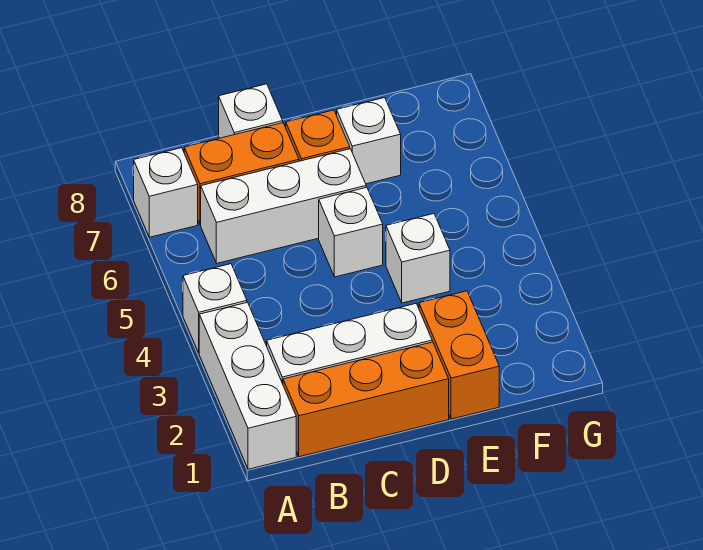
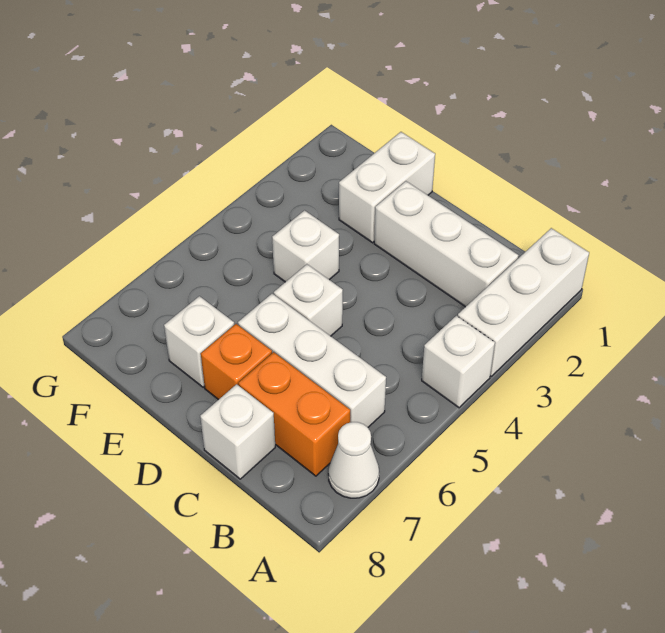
white brick A7 level 1 -> white cone A7 level 1
orange brick B1:D1 level 1 -> none
orange brick E1:E2 level 1 -> white brick E1:E2 level 1

